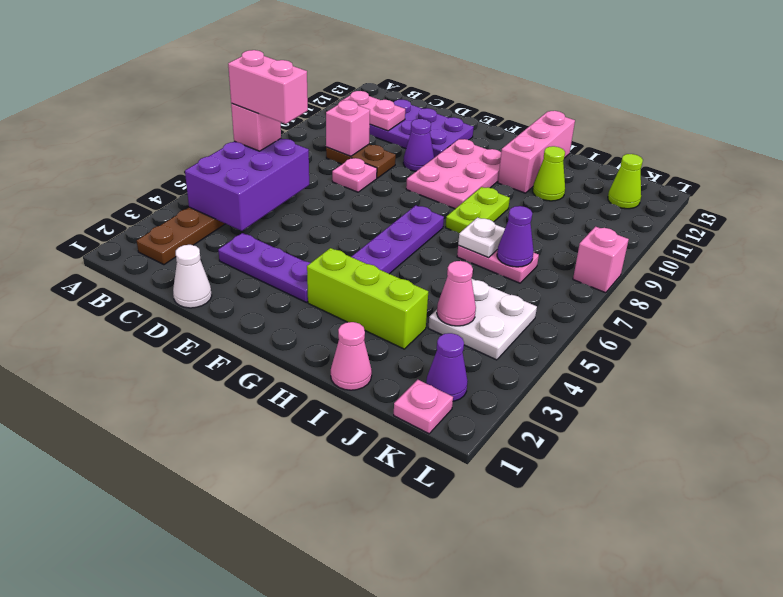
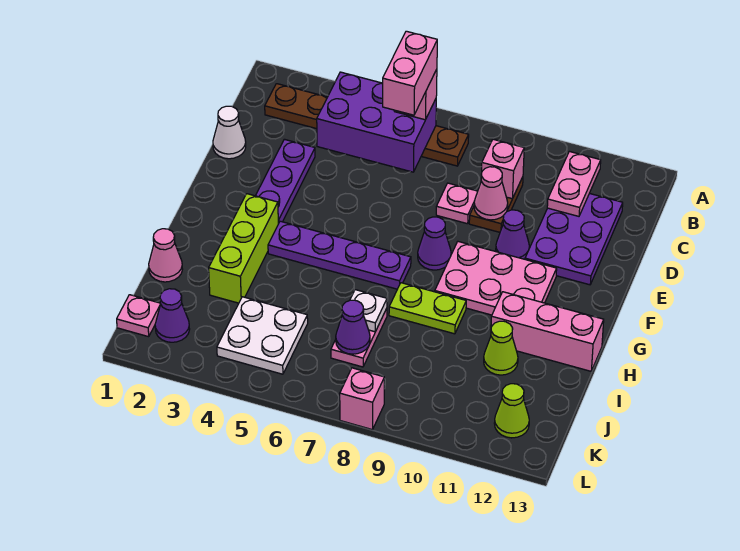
none -> purple cone F8 level 1
pink cone J4 level 2 -> pink cone D9 level 2

